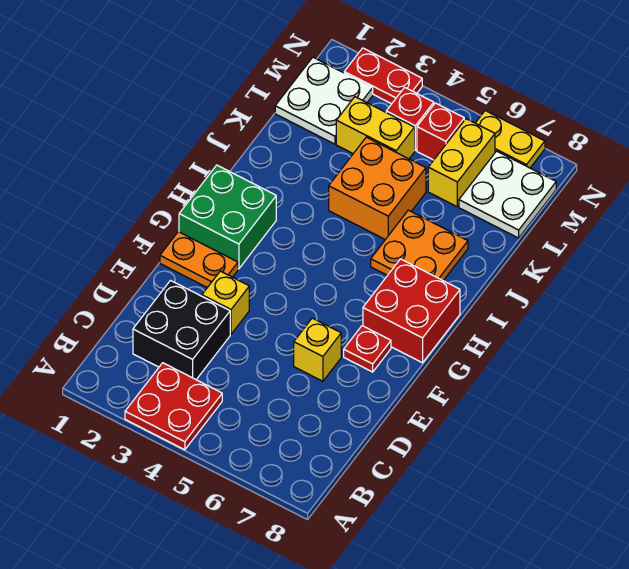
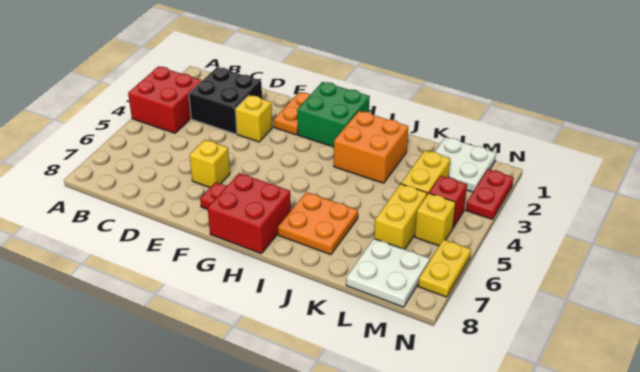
red plate A3:B4 level 1 -> red brick A3:B4 level 1
orange brick J4:K5 level 1 -> orange brick I2:J3 level 1
yellow brick L6:M6 level 1 -> yellow brick L5:L6 level 1
red brick M5 level 1 -> yellow brick M5 level 1

